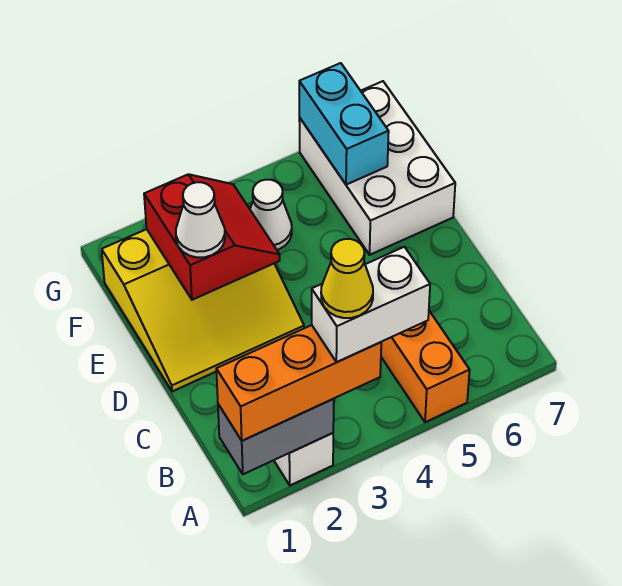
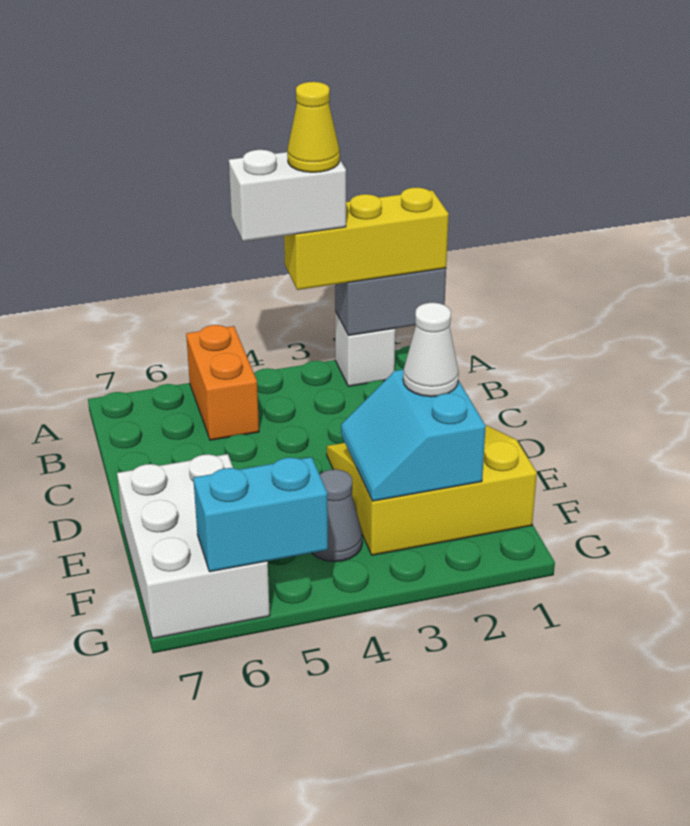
orange brick A1:A3 level 3 -> yellow brick A1:A3 level 3
red slope E2:F3 level 2 top 2 -> cyan slope E2:F3 level 2 top 2
white cone F4 level 1 -> grey cone F4 level 1
cyan brick F6:G6 level 2 -> cyan brick G5:G6 level 2

